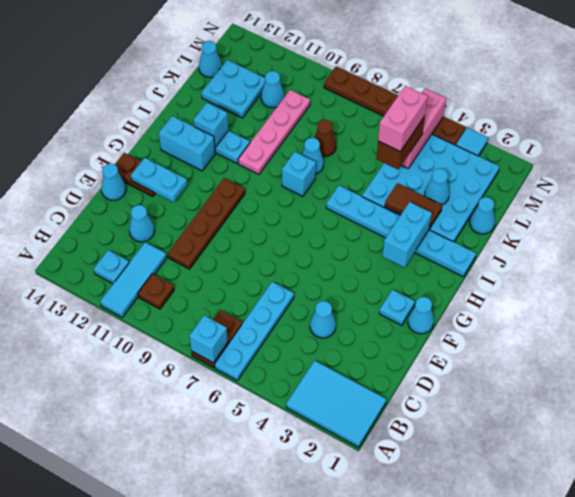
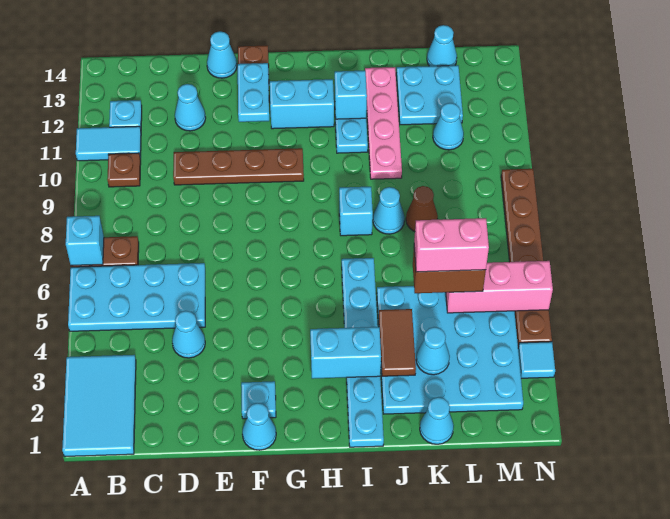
cyan plate A6:D6 level 1 -> cyan plate A5:D6 level 1
cyan tile A11:C11 level 1 -> cyan tile A11:B11 level 1
cyan brick H12:H13 level 1 -> cyan brick G12:H12 level 1
pink plate I10:L10 level 1 -> pink plate J10:J13 level 1

